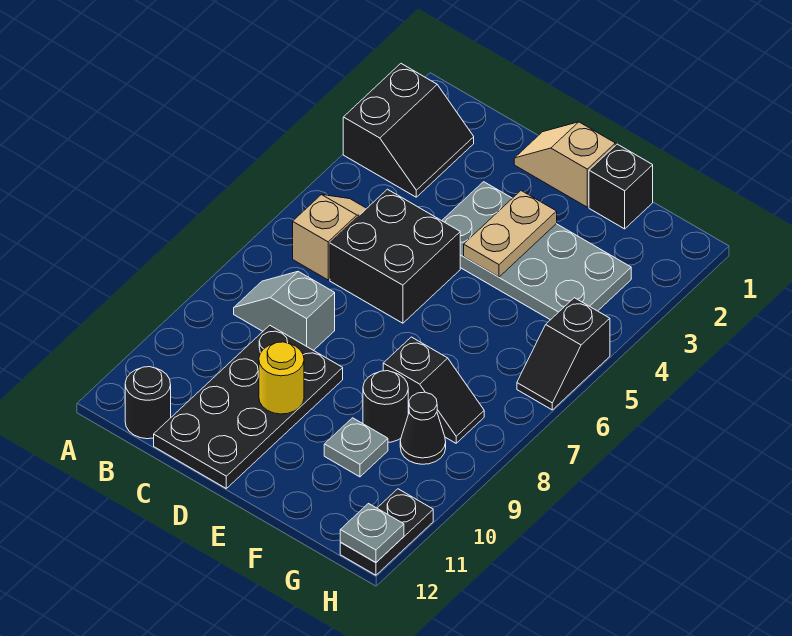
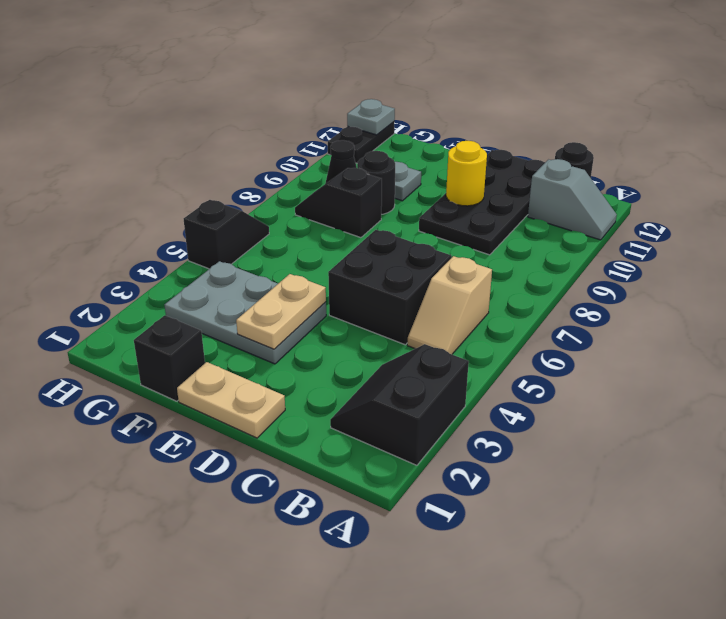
grey slope B8:C8 level 1 top C -> grey slope A11:B11 level 1 top B
tan slope D1:E1 level 1 top E -> tan plate D1:E1 level 1
grey plate D3:G4 level 1 -> grey plate E3:G4 level 1

